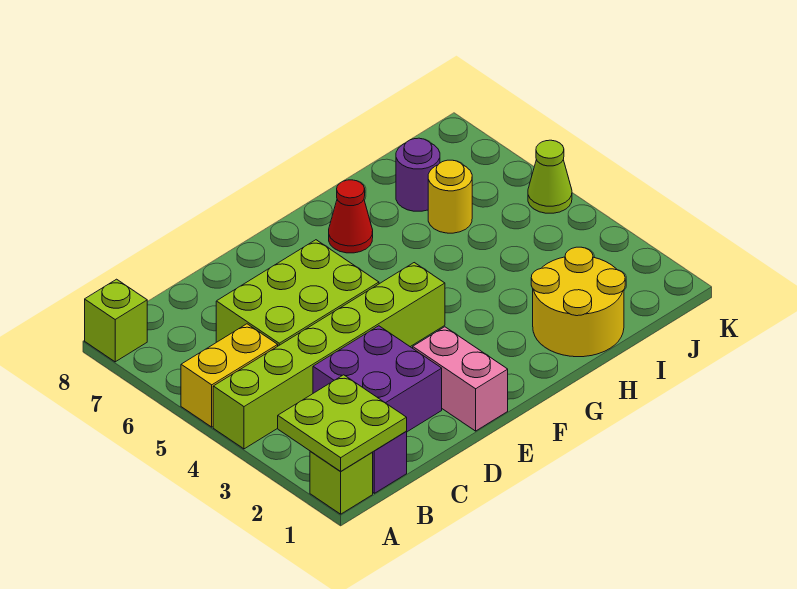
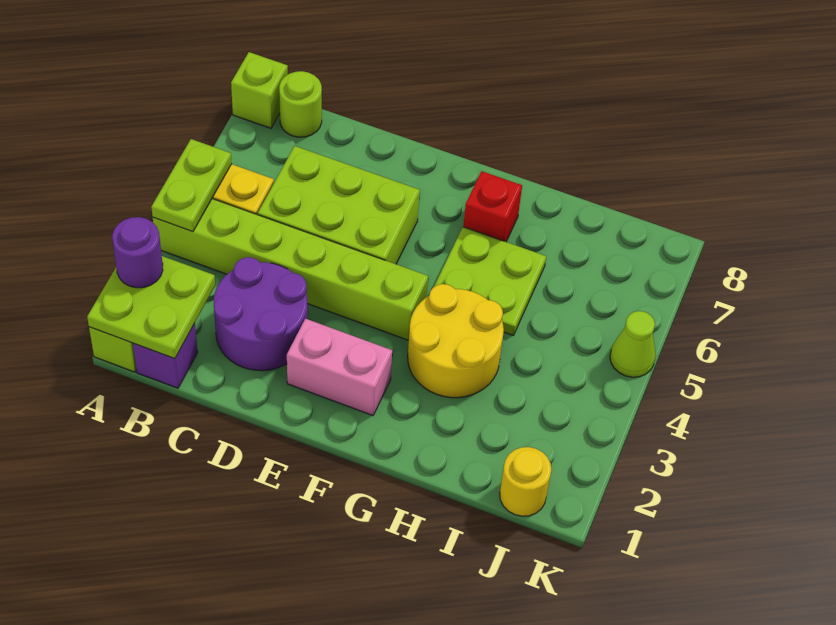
none -> lime plate A4:A5 level 2
none -> lime round brick B8 level 1
purple brick C2:D3 level 1 -> purple round brick C2:D3 level 1
pink brick E1:E2 level 1 -> pink brick E2:F2 level 1
none -> lime plate G5:H6 level 1
red cone G7 level 1 -> red brick G7 level 1
yellow round brick H1:I2 level 1 -> yellow round brick G3:H4 level 1
yellow round brick I6 level 1 -> yellow round brick J1 level 1
purple round brick I7 level 1 -> purple round brick A2 level 3

